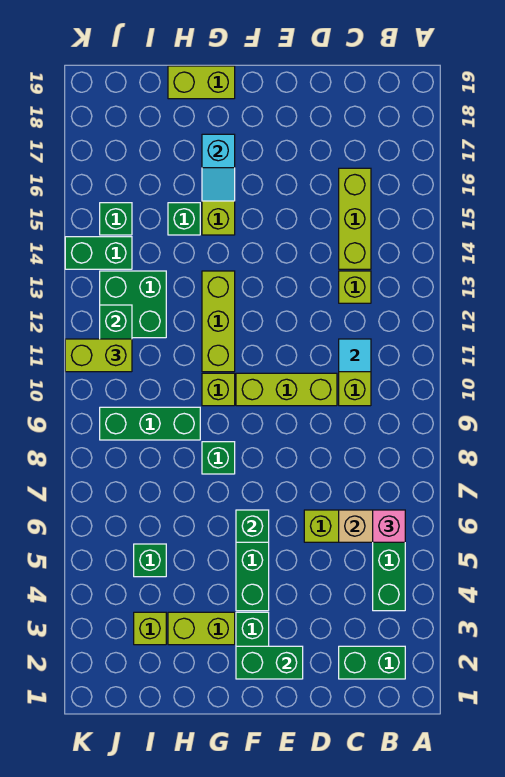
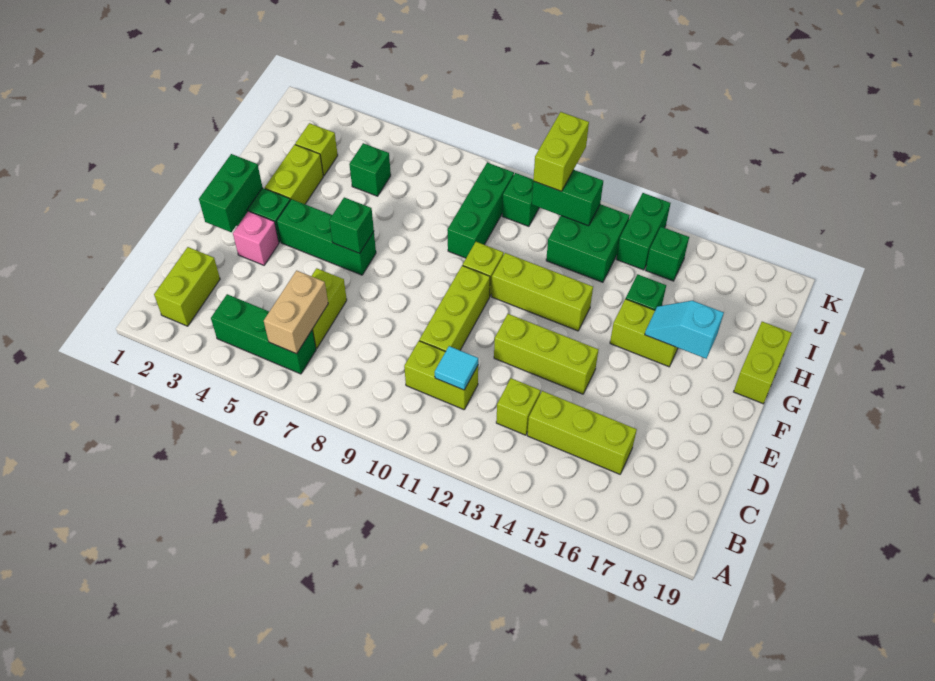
green brick B2:C2 level 1 -> lime brick B2:C2 level 1
pink brick B6 level 3 -> pink brick E3 level 1
none -> lime brick E12:E14 level 1
green brick G8 level 1 -> green brick J10 level 1

